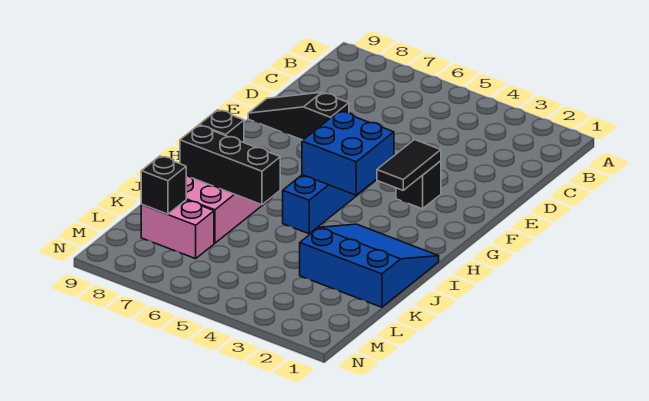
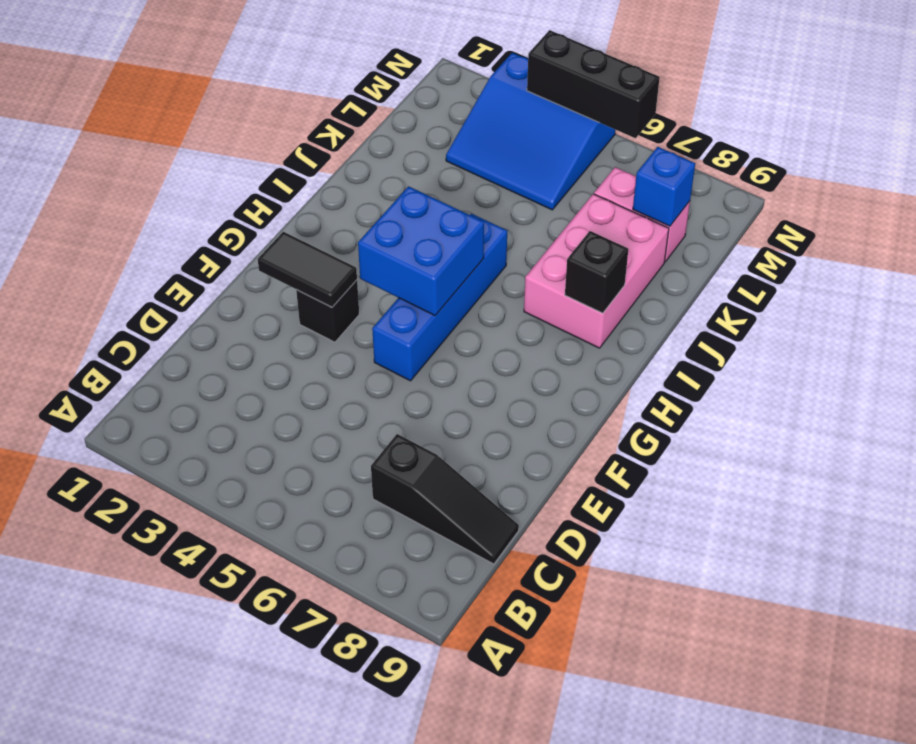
black slope E7:E9 level 1 top 7 -> black slope C7:C9 level 1 top 7
black tile F3:G3 level 2 -> black tile F2:F3 level 2
blue slope I1:K3 level 1 top K -> blue slope L3:N5 level 1 top N
black brick J6:J8 level 2 -> black brick N4:N6 level 2
black brick L8 level 2 -> blue brick L8 level 2

